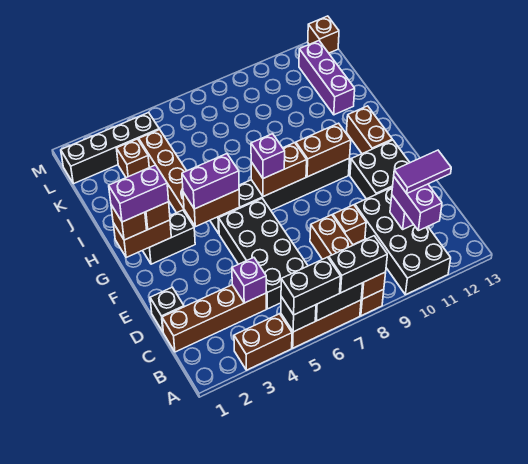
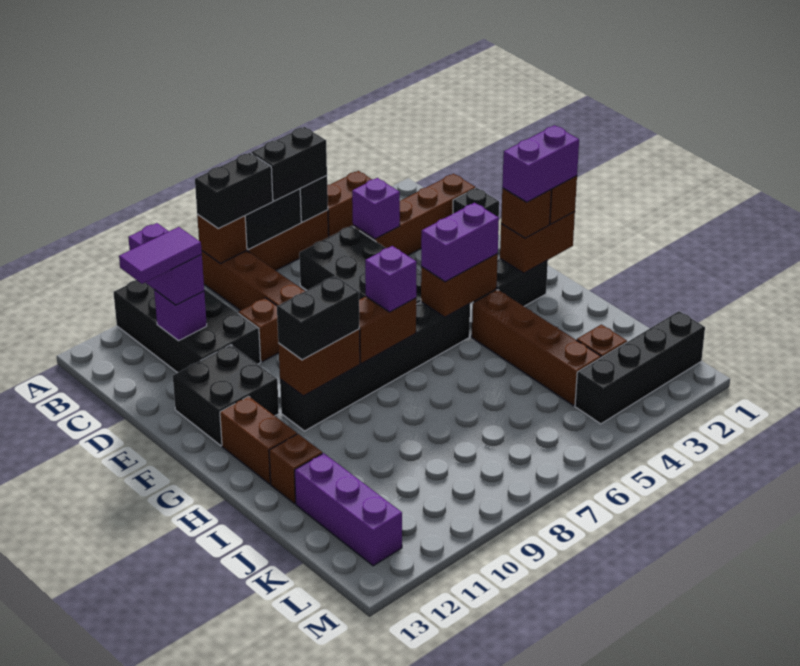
none -> black brick G9:G10 level 3
brown brick M13 level 1 -> brown brick I12 level 1

